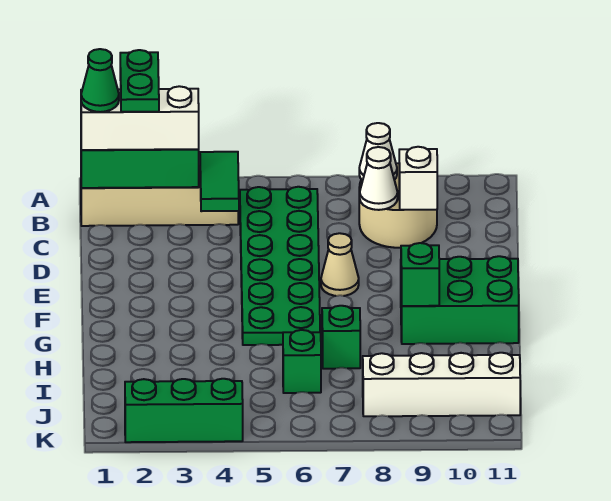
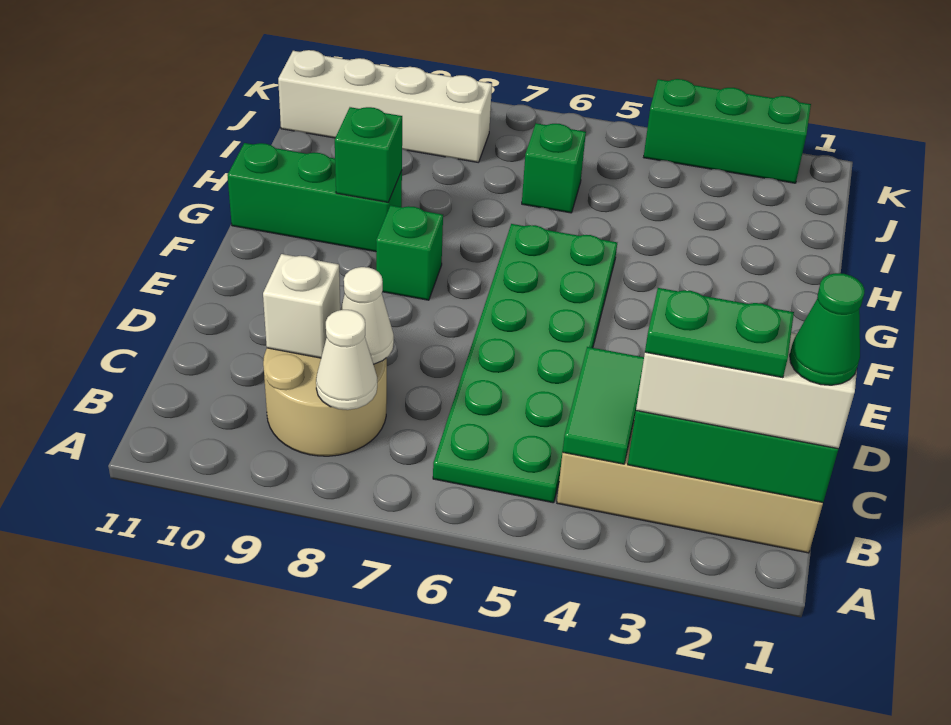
green plate A2:B2 level 4 -> green plate B2:B3 level 4
tan cone E7 level 1 -> none
green brick F9:G11 level 1 -> green brick G9:G11 level 1
green brick H7 level 1 -> green brick F8 level 1

